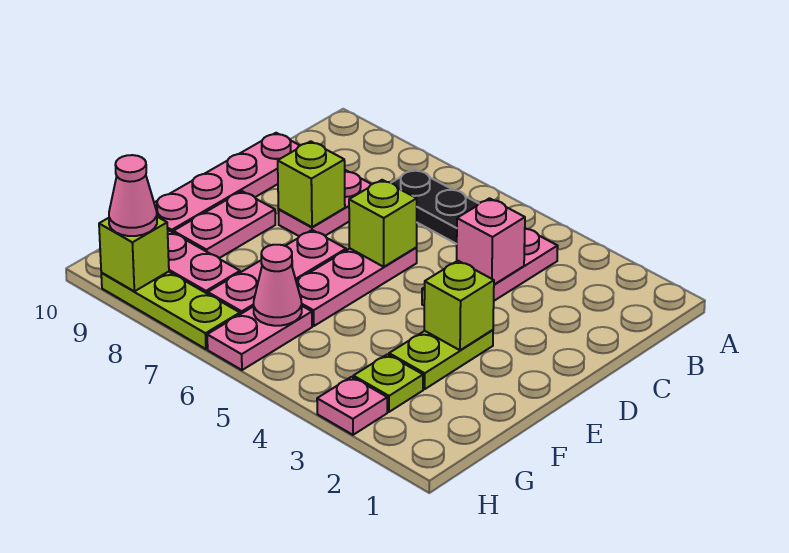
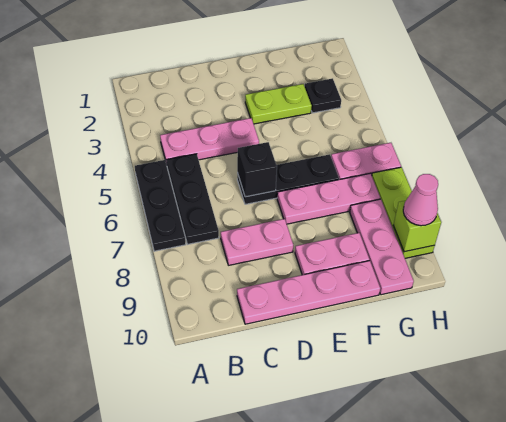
none -> black plate A5:A7 level 1
pink brick C4 level 2 -> none
pink plate D6:F6 level 1 -> black plate D6:F6 level 1
lime brick D6 level 2 -> black brick D6 level 2
lime brick D8 level 2 -> none
lime brick E3 level 2 -> none
lime plate G3 level 1 -> black plate G3 level 1
pink cone G6 level 2 -> none
pink plate H3 level 1 -> none

